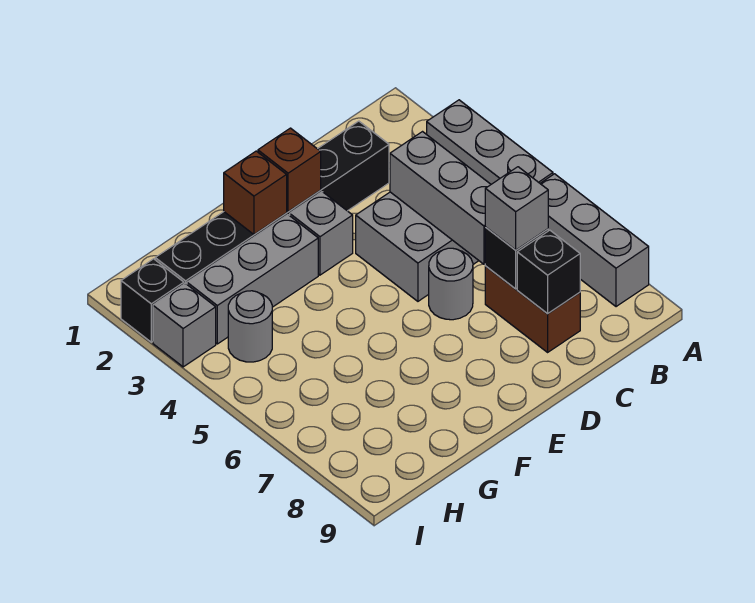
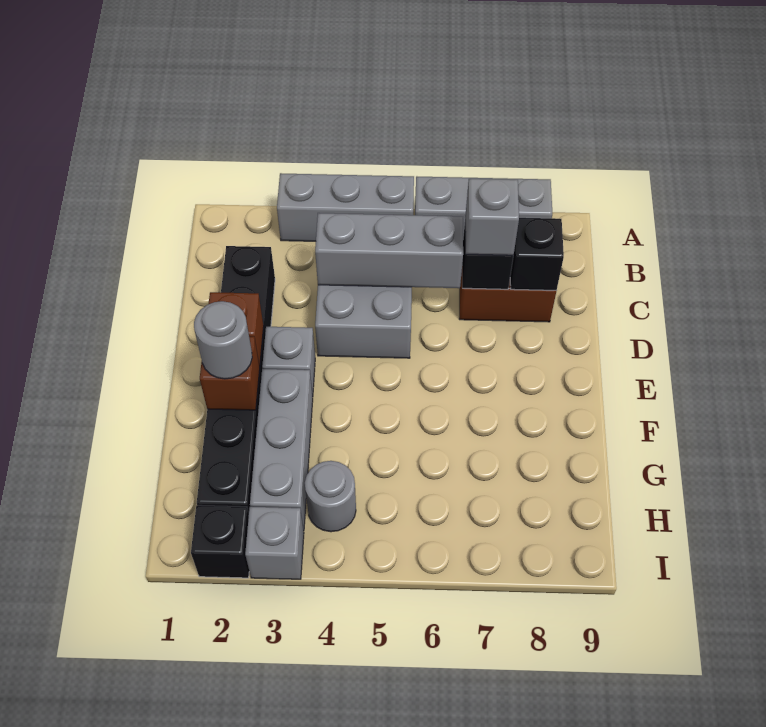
grey round brick D6 level 1 -> grey round brick F2 level 3

